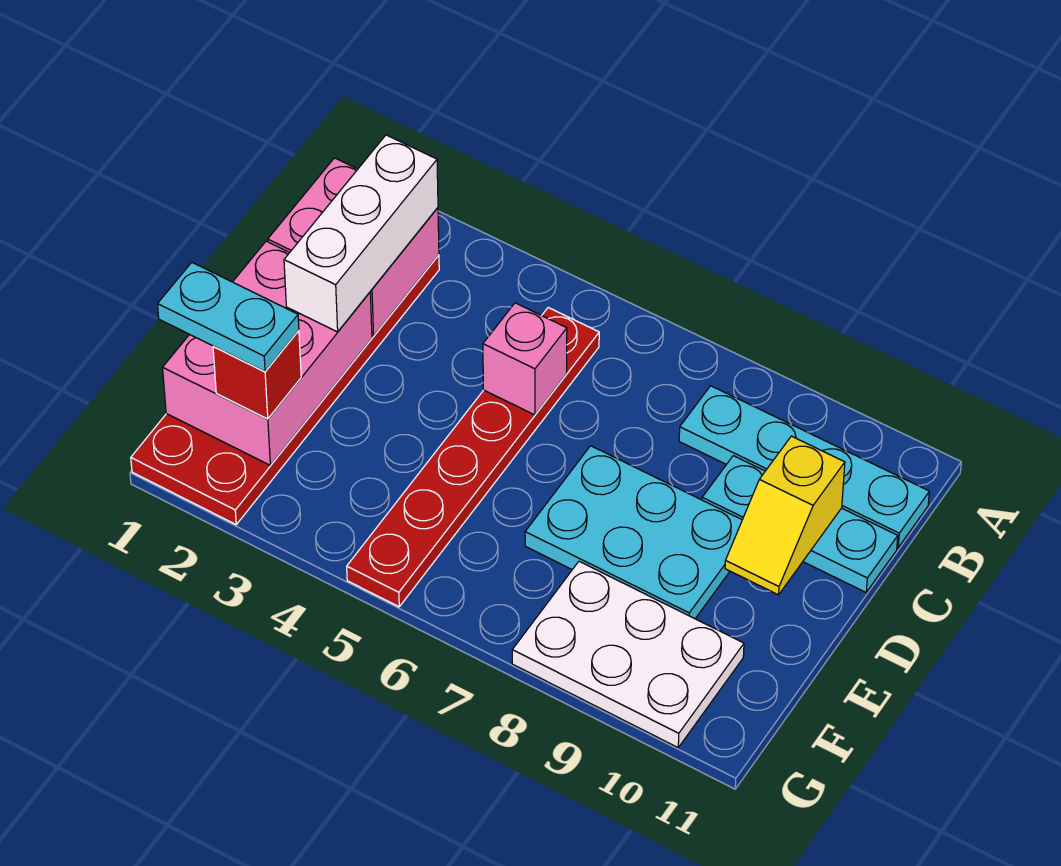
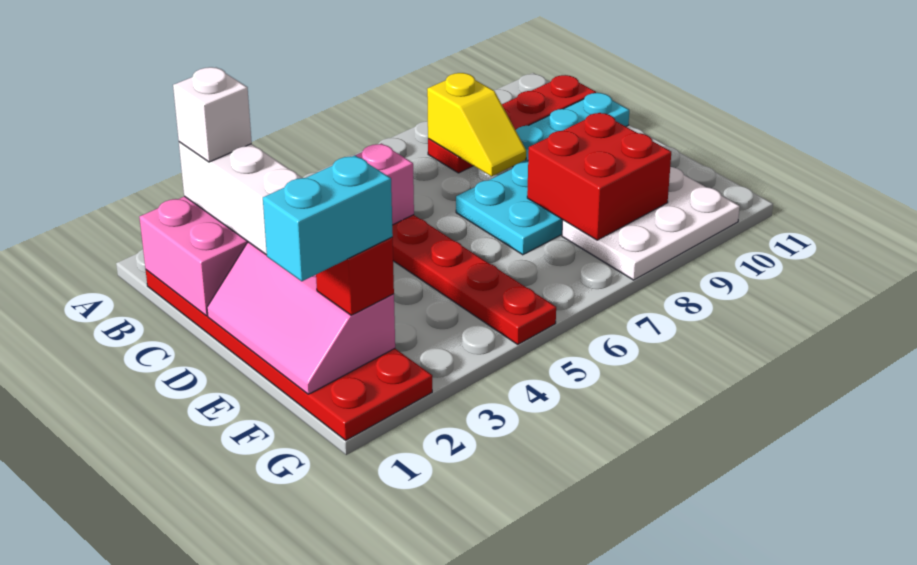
none -> white brick B2 level 4
cyan plate B8:B11 level 1 -> red plate B8:B11 level 1
yellow slope C10:D10 level 2 top C -> yellow slope B8:C8 level 2 top B
pink brick D1:F2 level 2 -> pink slope D1:F2 level 2 top 2
none -> red brick E8:F9 level 2
cyan plate F1:F2 level 4 -> cyan brick F1:F2 level 4

